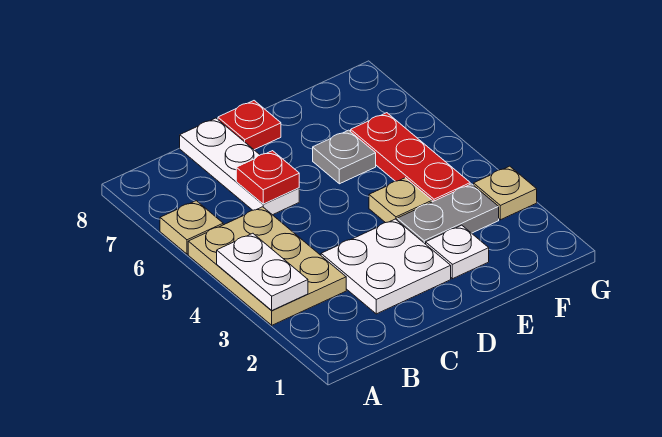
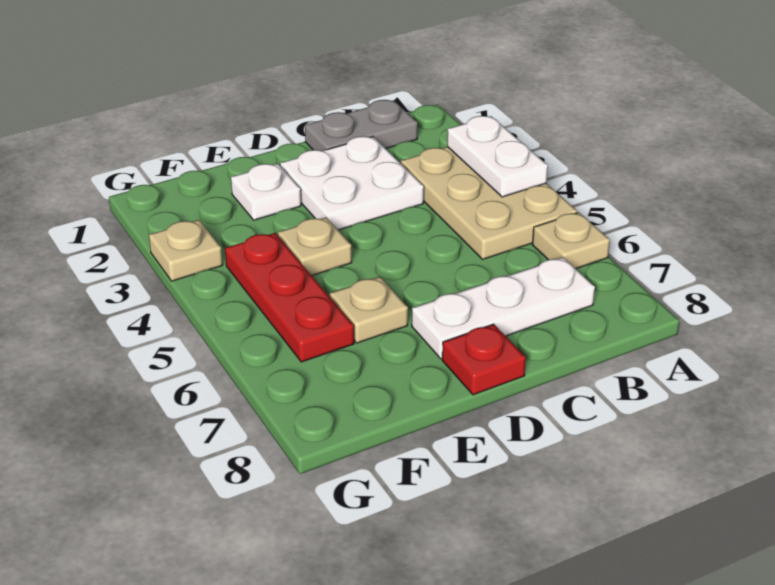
white plate C6:C8 level 1 -> white plate B7:D7 level 1
red plate C6 level 2 -> none
grey plate E3:F3 level 1 -> grey plate B1:C1 level 1
grey plate E6 level 1 -> tan plate E6 level 1

